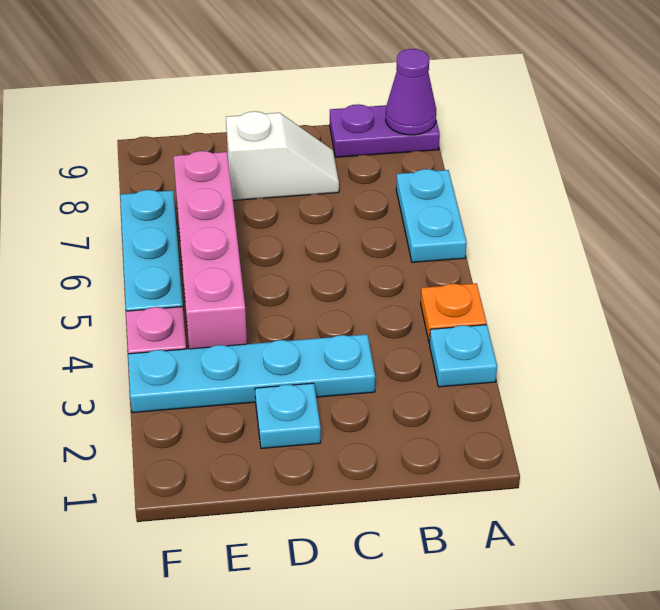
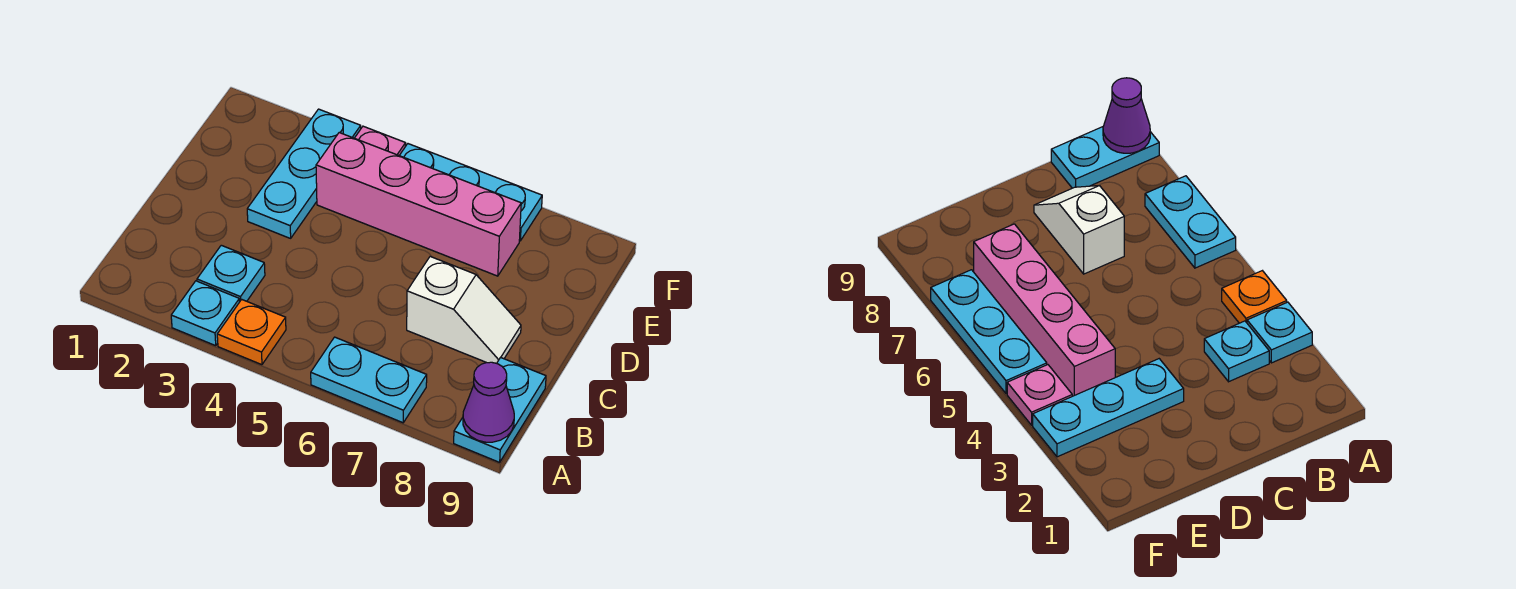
purple plate A9:B9 level 1 -> cyan plate A9:B9 level 1
cyan plate C3:F3 level 1 -> cyan plate D3:F3 level 1
white slope C8:D8 level 1 top D -> white slope C7:C8 level 1 top 7
cyan plate D2 level 1 -> cyan plate B3 level 1

